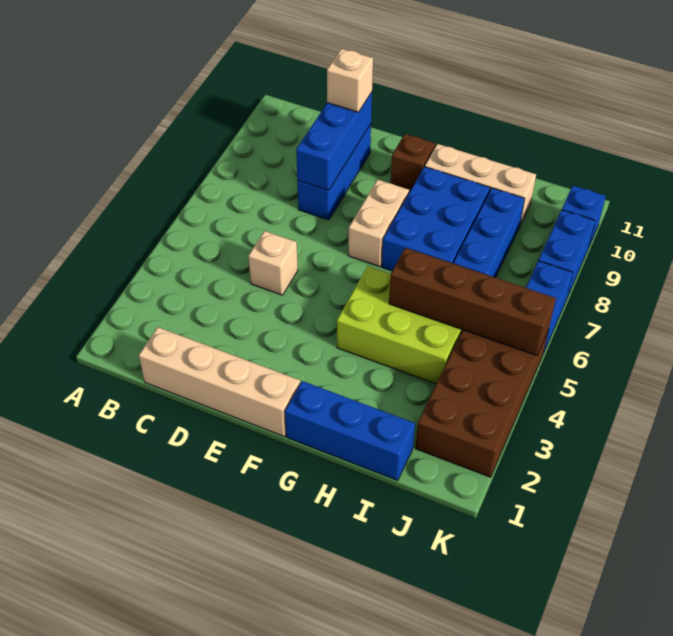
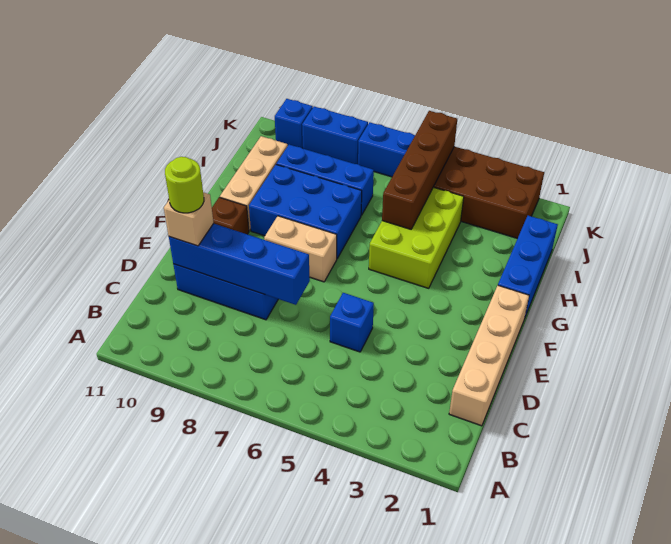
tan brick D5 level 1 -> blue brick D5 level 1
blue brick D8:D10 level 2 -> blue brick D7:D10 level 2
none -> lime round brick D10 level 4

